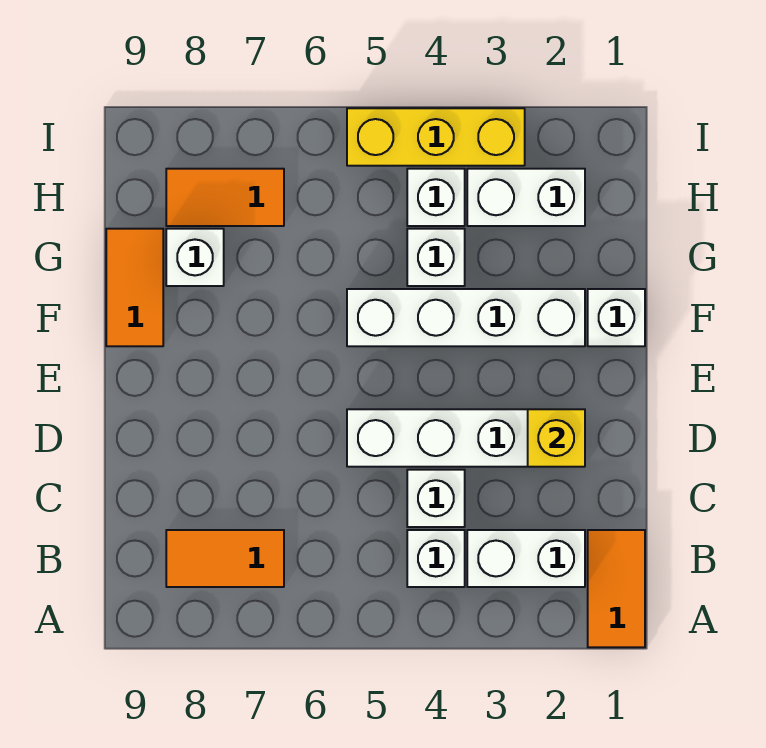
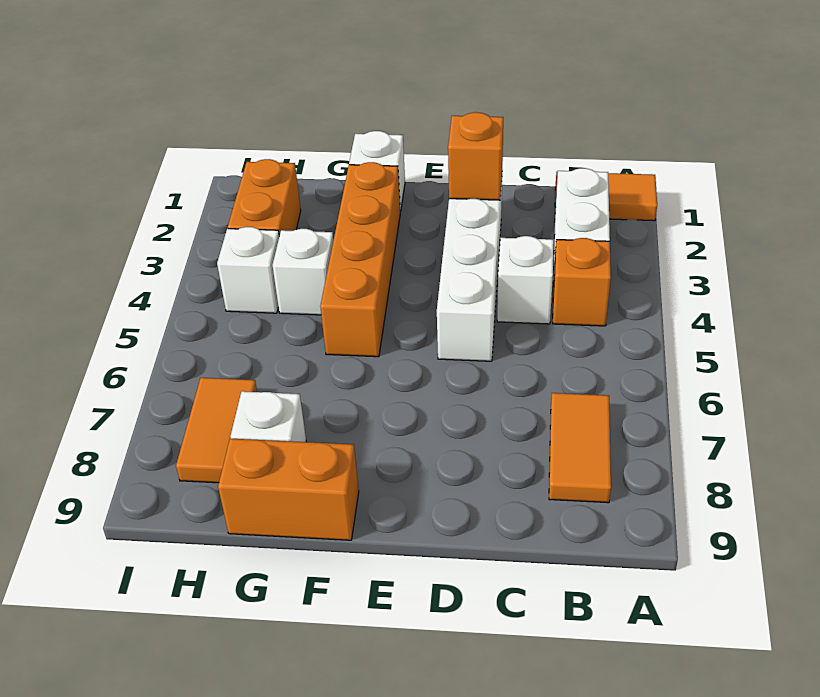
white brick B4 level 1 -> orange brick B4 level 1
yellow brick D2 level 2 -> orange brick D2 level 2
white brick F2:F5 level 1 -> orange brick F2:F5 level 1
orange tile F9:G9 level 1 -> orange brick F9:G9 level 1
white brick H2:H3 level 1 -> orange brick H2:H3 level 1
yellow brick I3:I5 level 1 -> none

